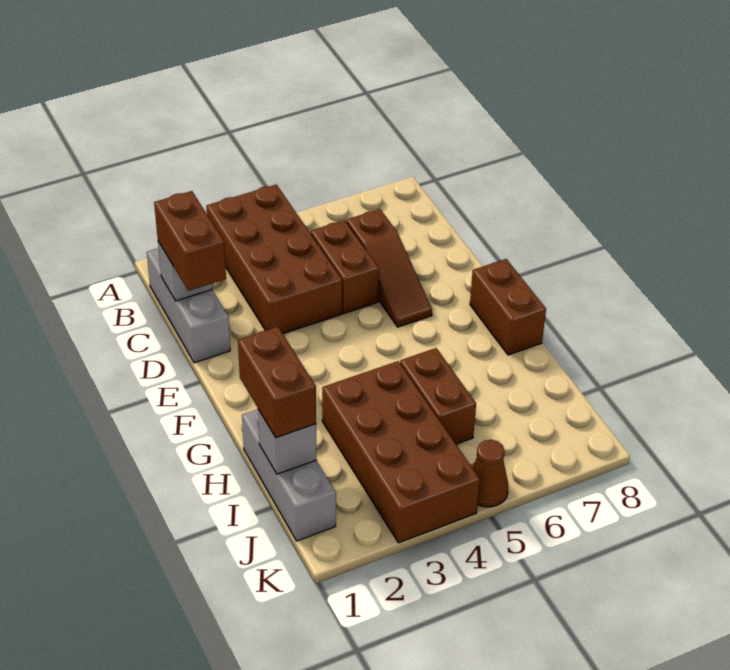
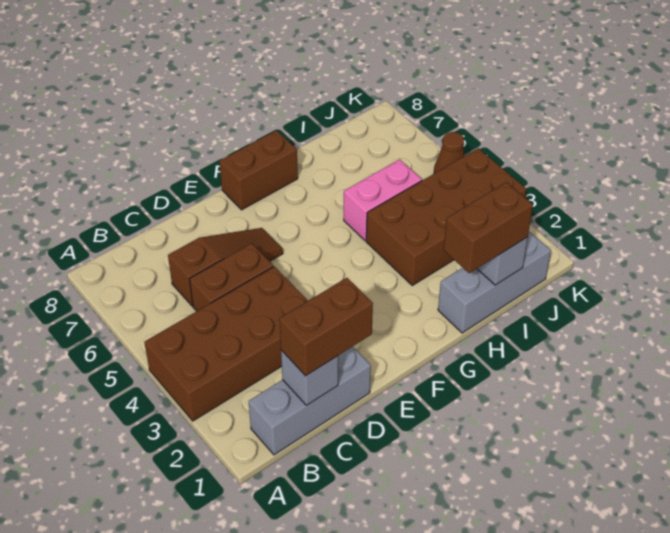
brown brick H5:I5 level 1 -> pink brick H5:I5 level 1

